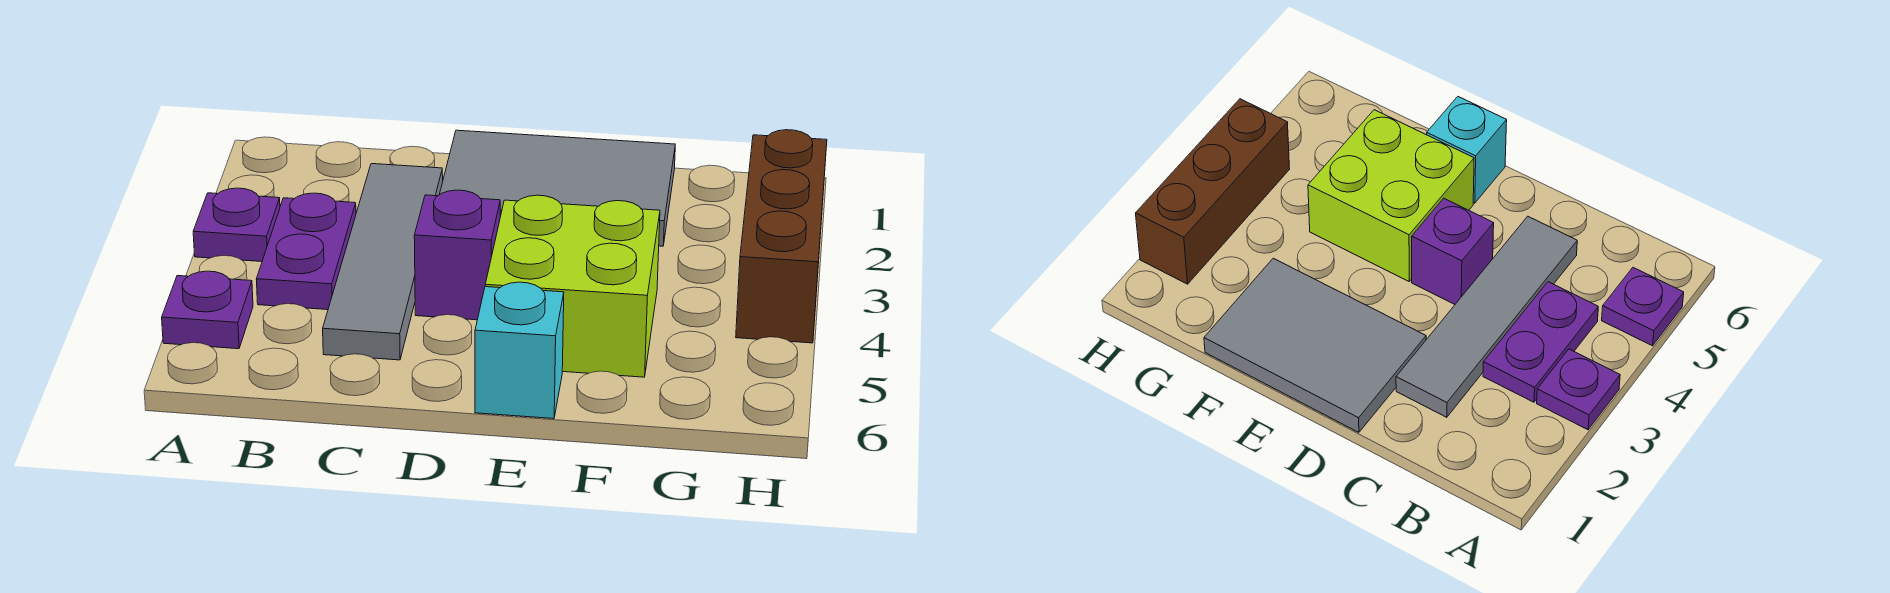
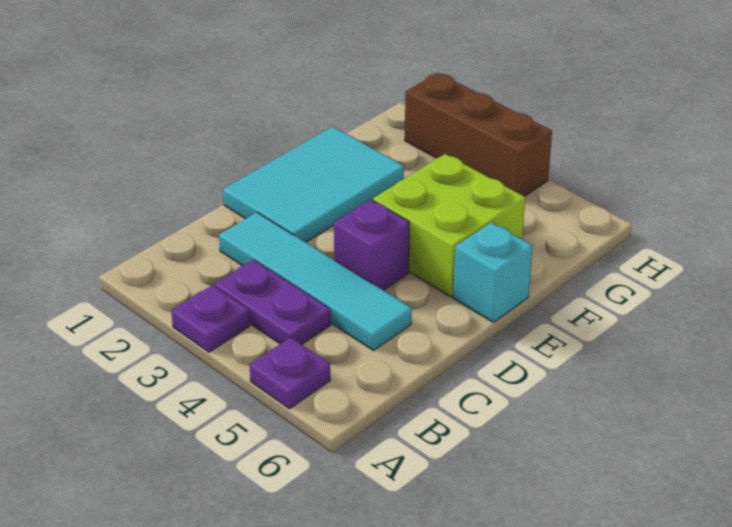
grey tile C2:C5 level 1 -> cyan tile C2:C5 level 1
grey tile D1:F2 level 1 -> cyan tile D1:F2 level 1

